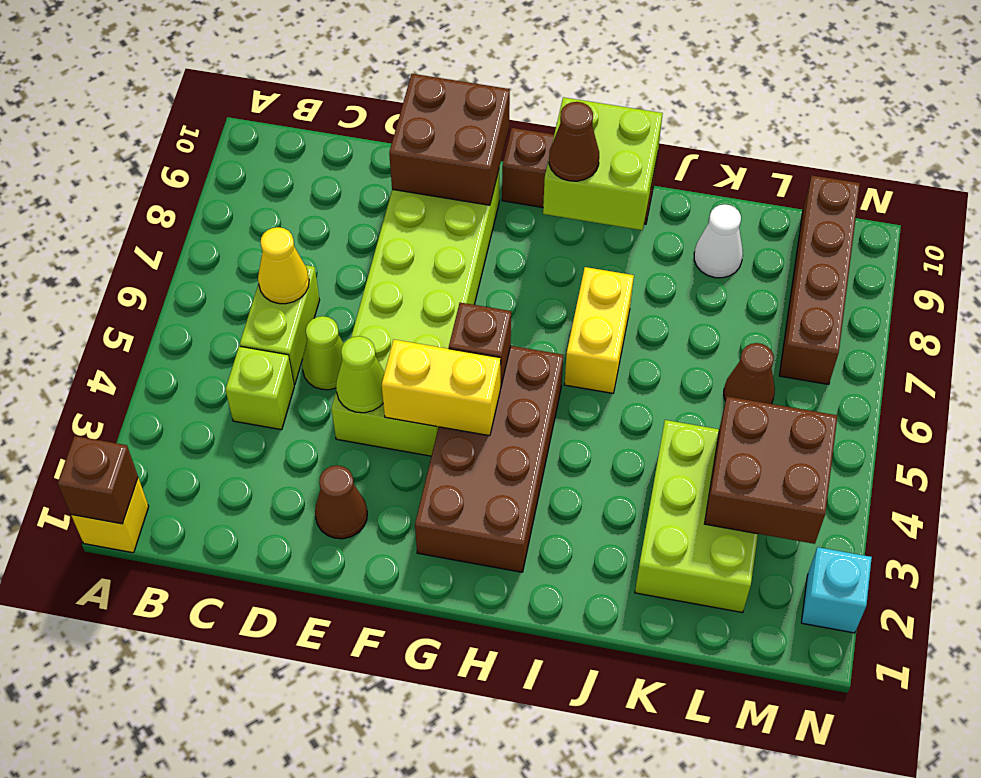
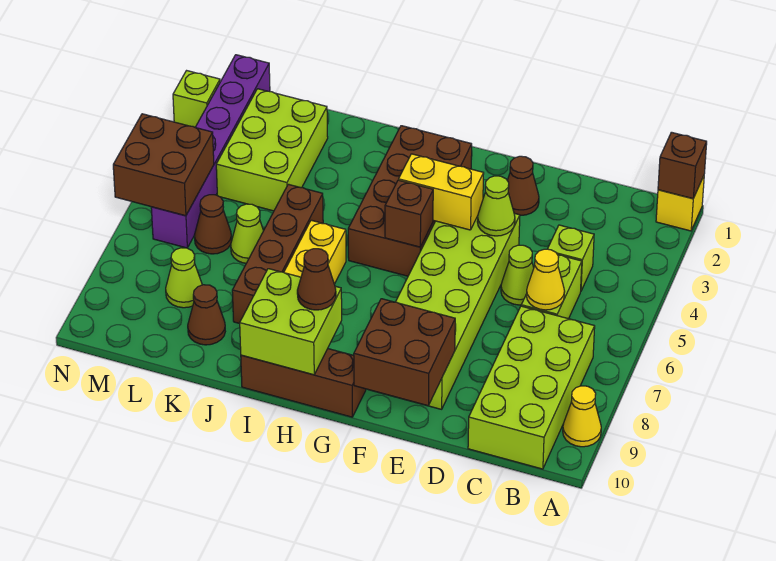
none -> yellow cone A9 level 1
none -> lime brick B7:C10 level 1
none -> lime cone K6 level 1
white cone K9 level 1 -> brown cone K9 level 1
brown brick L3:M4 level 2 -> brown brick M5:N6 level 2
none -> lime cone L8 level 1
none -> purple brick M1:M6 level 1
brown brick M7:M10 level 1 -> brown brick J5:J8 level 1
cyan brick N2 level 1 -> lime brick N2 level 1

